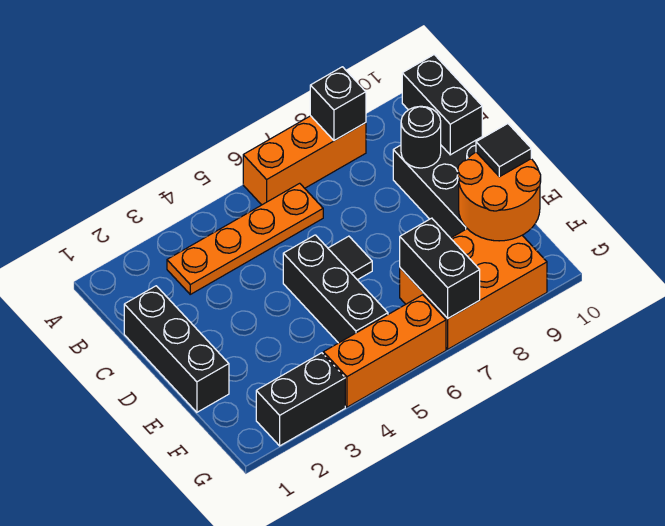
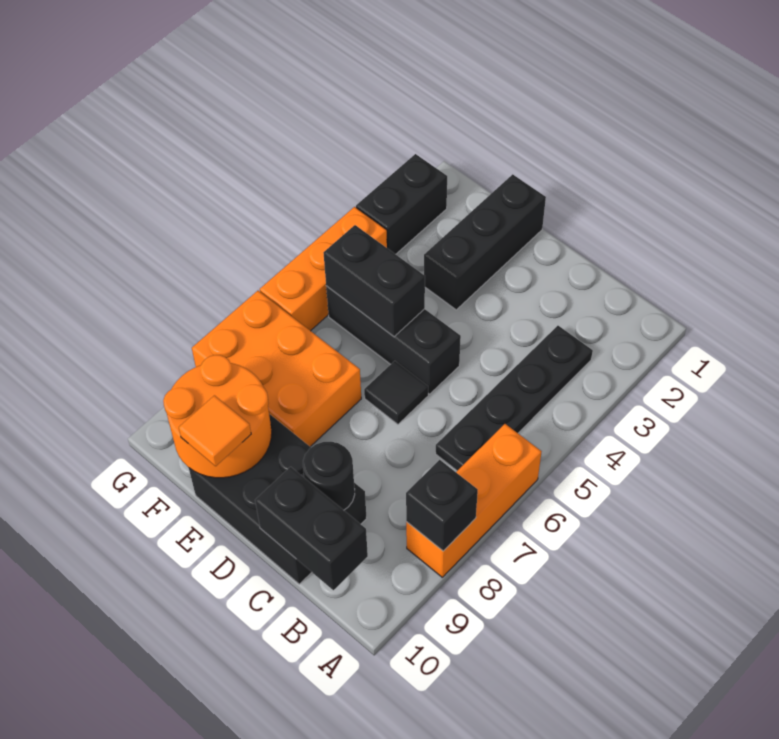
orange plate B3:B6 level 1 -> black plate B3:B6 level 1
black brick C1:E1 level 1 -> black brick E1:E3 level 1
black tile E10 level 3 -> orange tile E10 level 3
orange brick F7:G9 level 1 -> orange brick E7:G8 level 1
black brick F7:G7 level 2 -> black brick E5:F5 level 2

